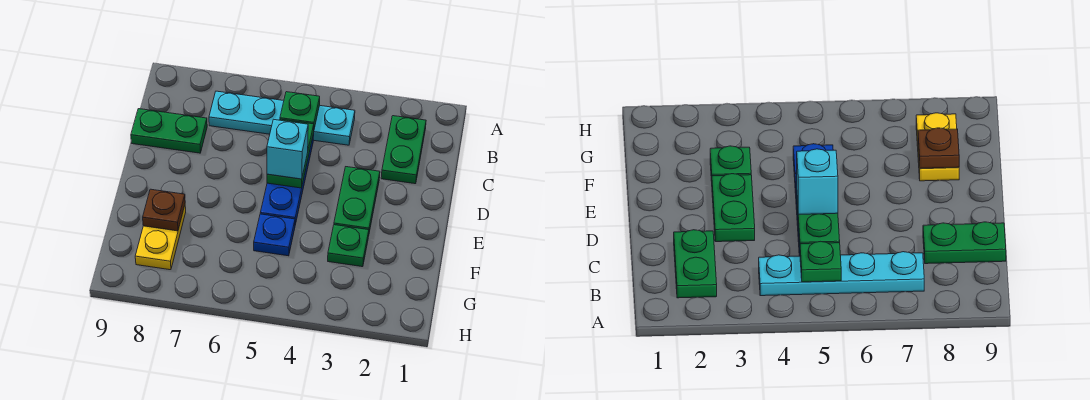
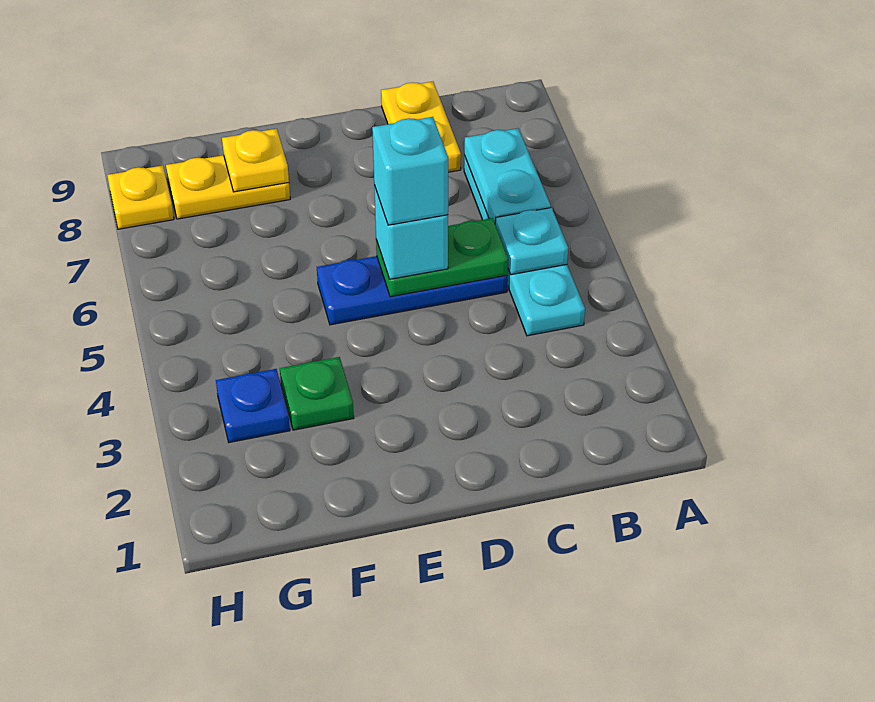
green plate B2:C2 level 1 -> none
green plate B5 level 2 -> cyan plate B5 level 2
none -> cyan plate B6:B7 level 2
green plate C8:C9 level 1 -> yellow plate C8:C9 level 1
green plate D3:E3 level 1 -> none
none -> cyan brick D5 level 4
blue plate F5 level 1 -> blue plate G3 level 1
brown plate F8 level 2 -> yellow plate F8 level 2
none -> yellow plate H8 level 1

